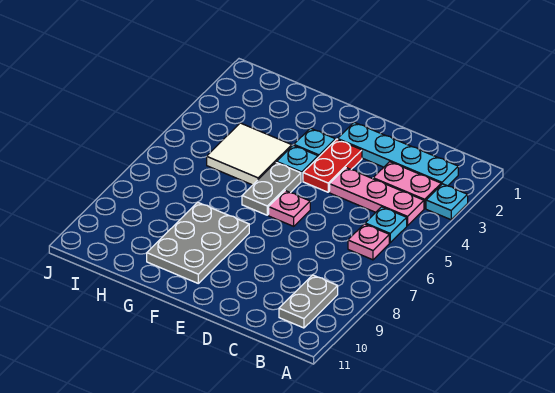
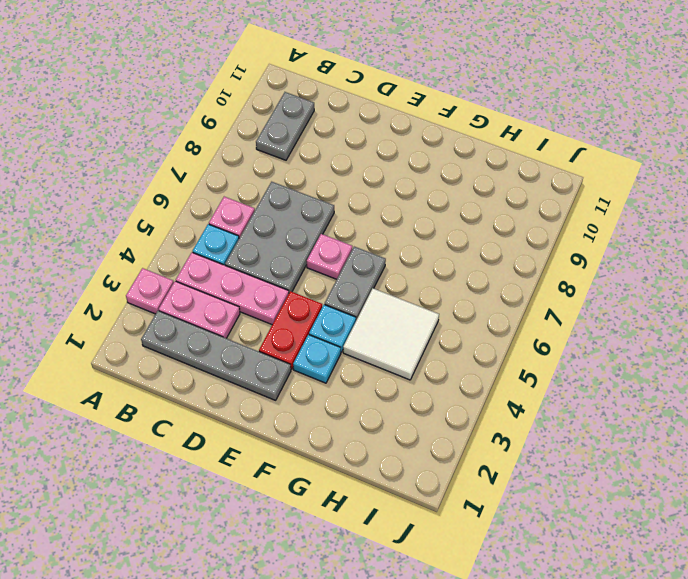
cyan plate A3 level 1 -> pink plate A3 level 1
cyan plate B2:E2 level 1 -> grey plate B2:E2 level 1
grey plate F8:G10 level 1 -> grey plate C5:D7 level 1

